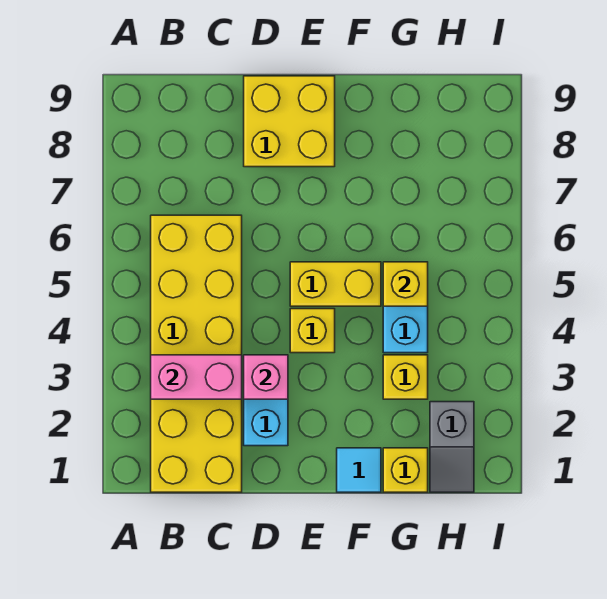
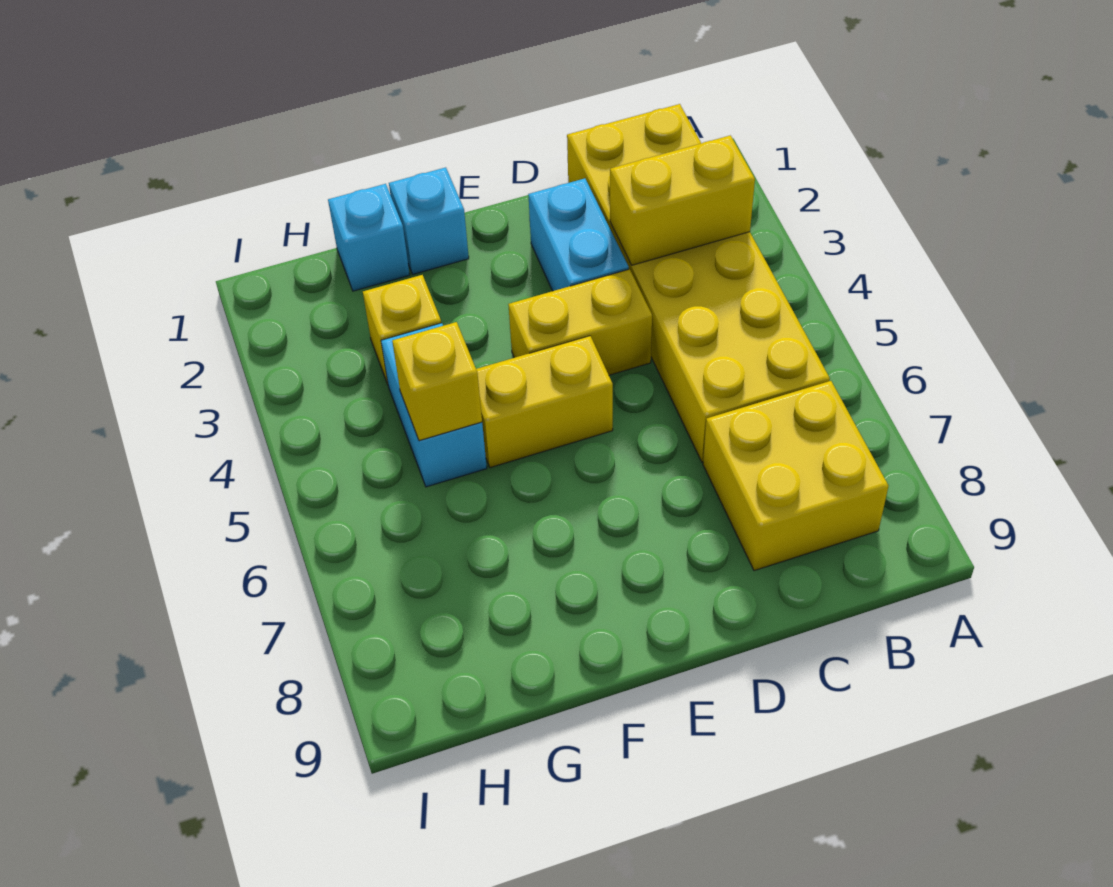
pink brick B3:C3 level 2 -> yellow brick B3:C3 level 2
pink brick D3 level 2 -> none
yellow brick D8:E9 level 1 -> yellow brick B7:C8 level 1
yellow brick E4 level 1 -> yellow brick D4:E4 level 1
cyan tile F1 level 1 -> cyan brick F1 level 1
yellow brick G1 level 1 -> cyan brick G1 level 1
grey slope H1:H2 level 1 top 2 -> none

